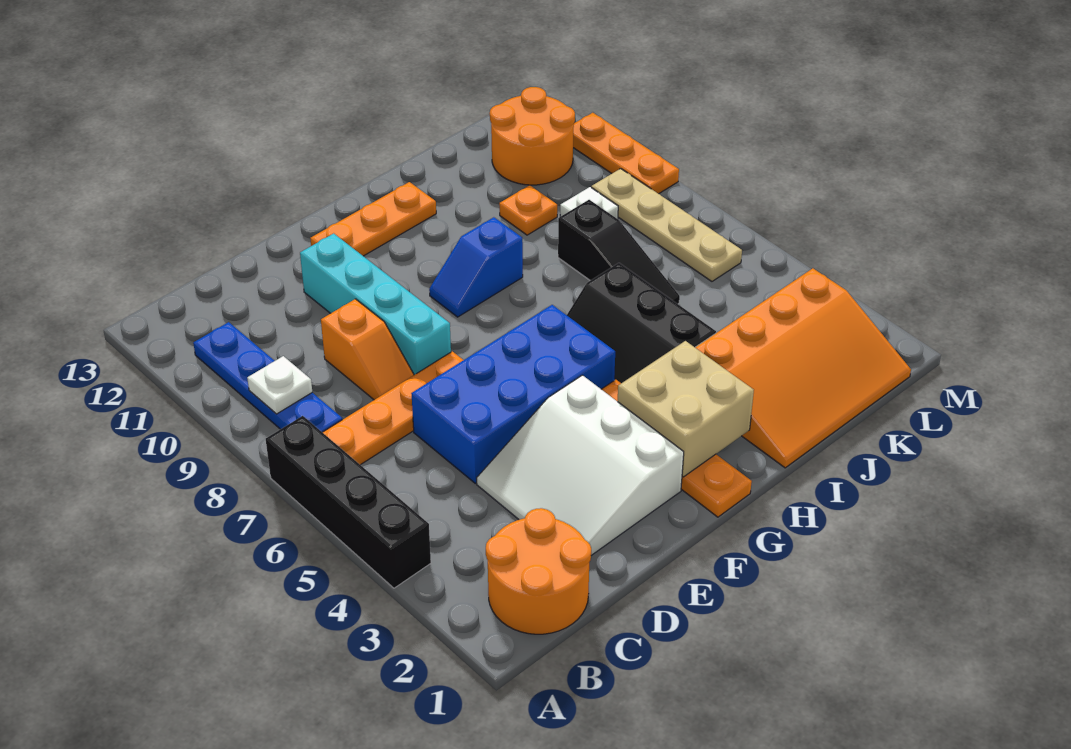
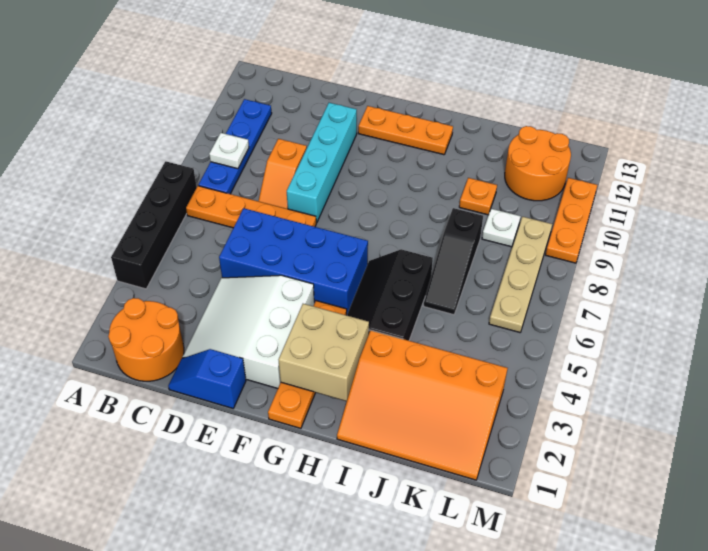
blue slope G9:H9 level 1 top H -> blue slope D1:E1 level 1 top E

